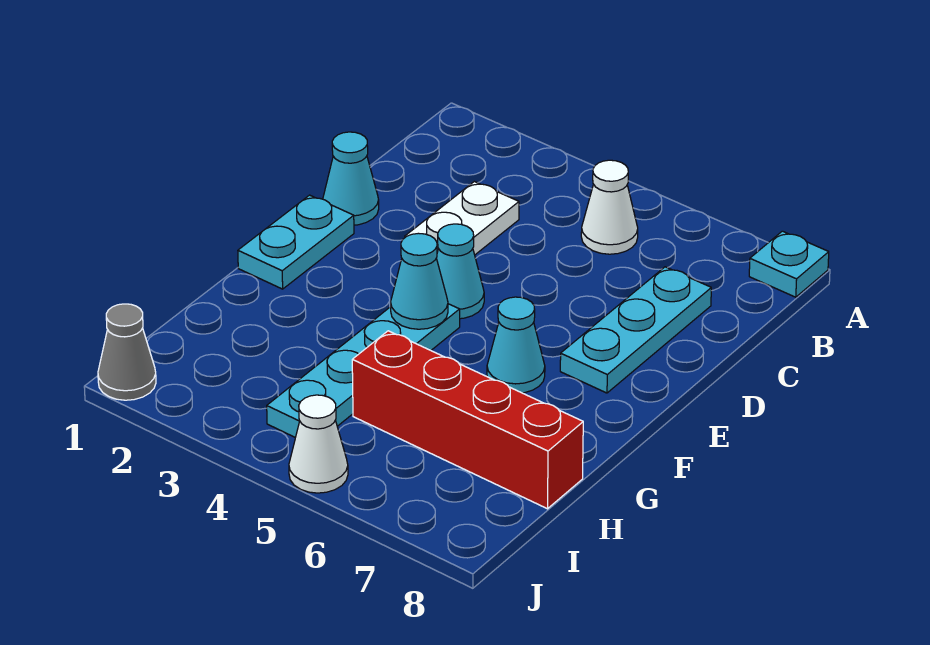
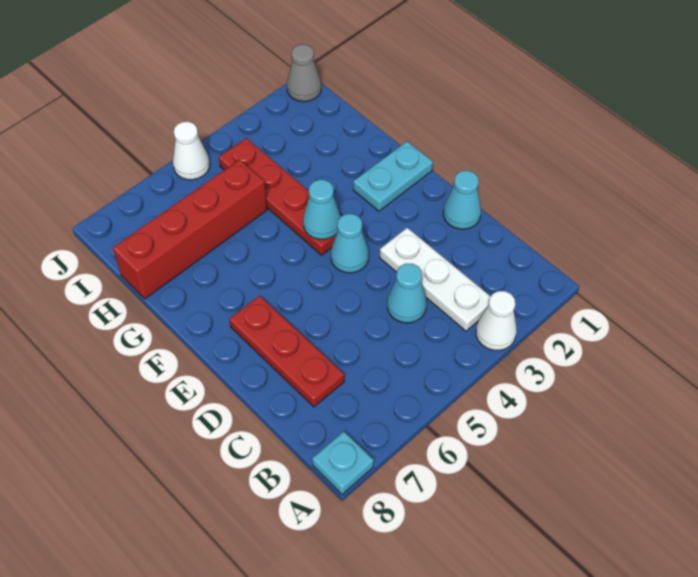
white cone B5 level 1 -> white cone A3 level 1
white plate C3:D3 level 1 -> white plate B3:D3 level 1
cyan plate C7:E7 level 1 -> red plate C7:E7 level 1
cyan plate E1:F1 level 1 -> cyan plate F1:F2 level 1
cyan plate F4:I4 level 1 -> red plate F4:I4 level 1
cyan cone F6 level 1 -> cyan cone C4 level 1

